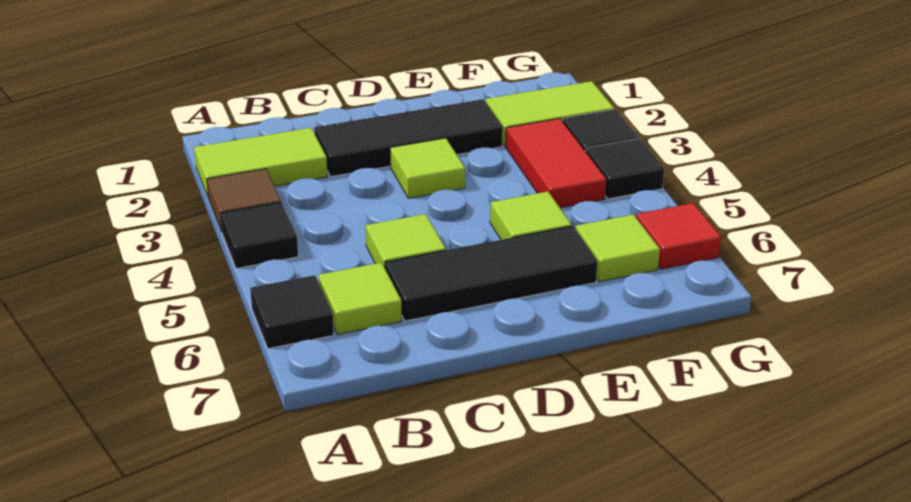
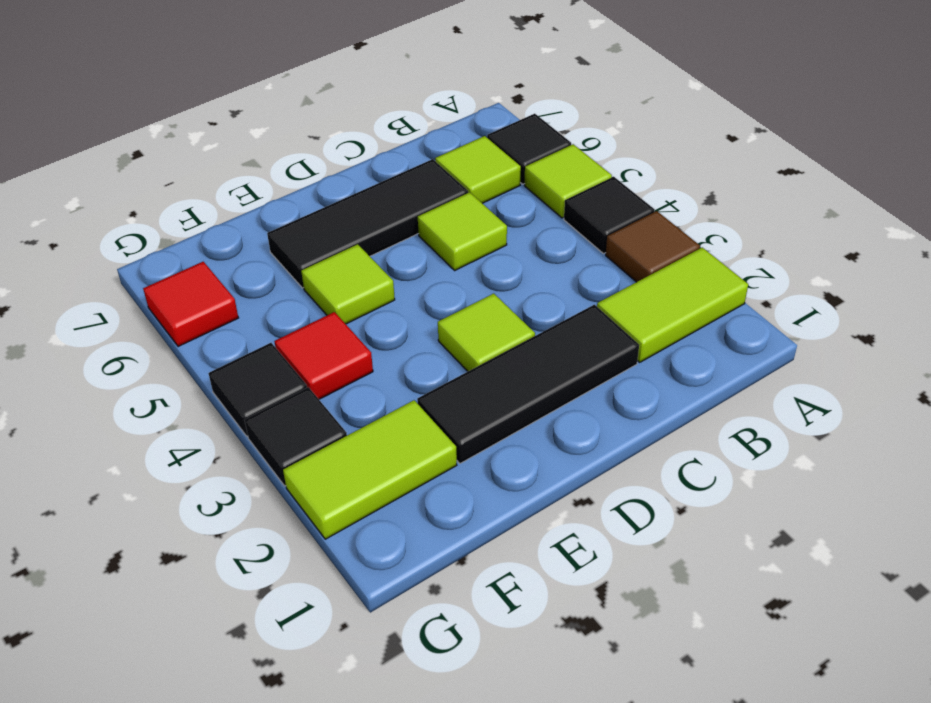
red tile F3:F4 level 1 -> red tile F4 level 1
lime tile F6 level 1 -> lime tile A5 level 1

